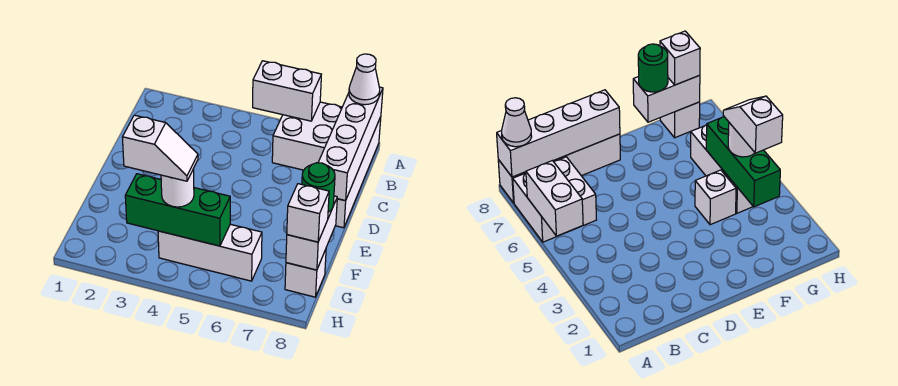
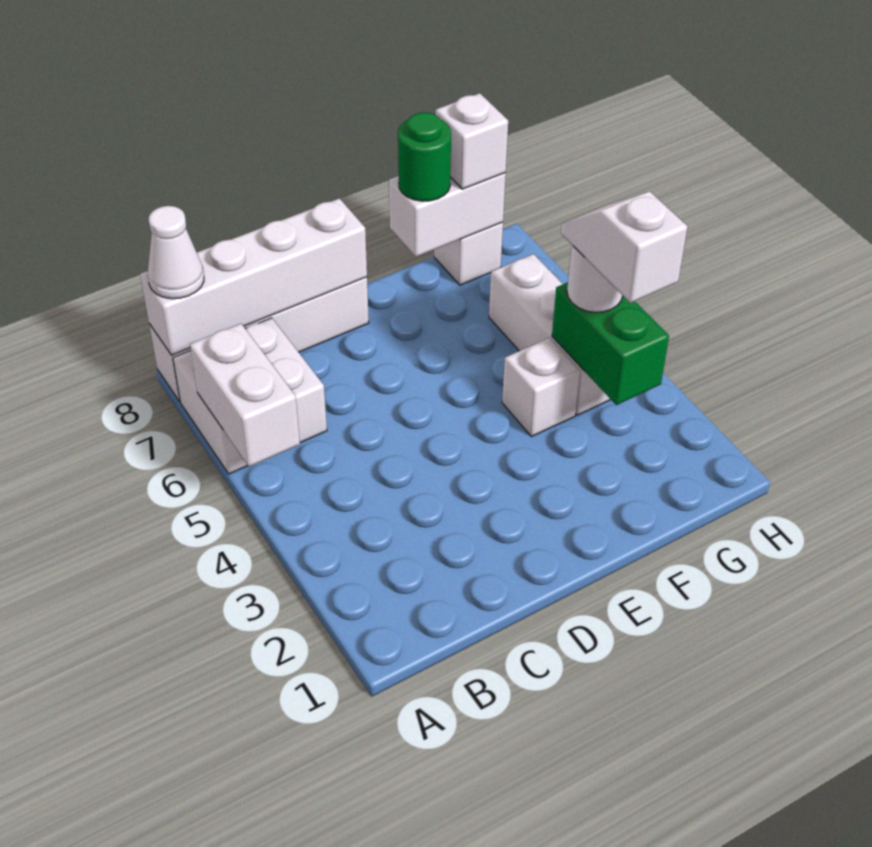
green brick G3:G5 level 2 -> green brick G3:G4 level 2

